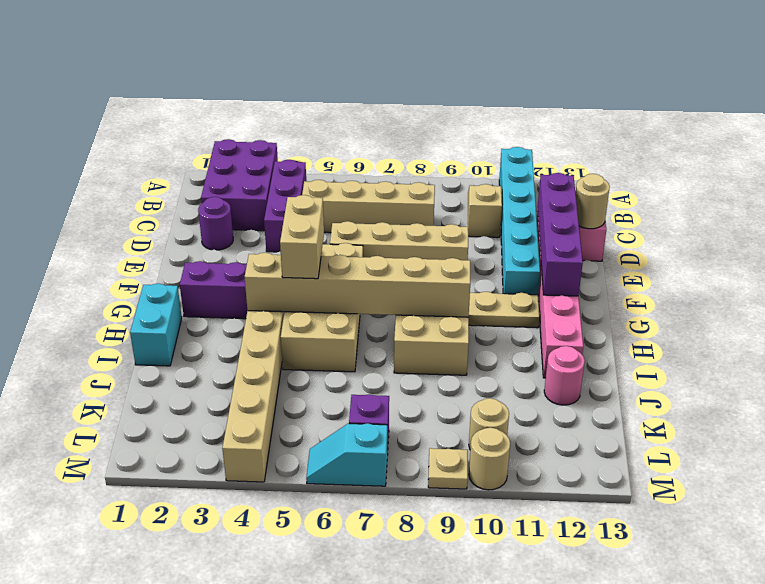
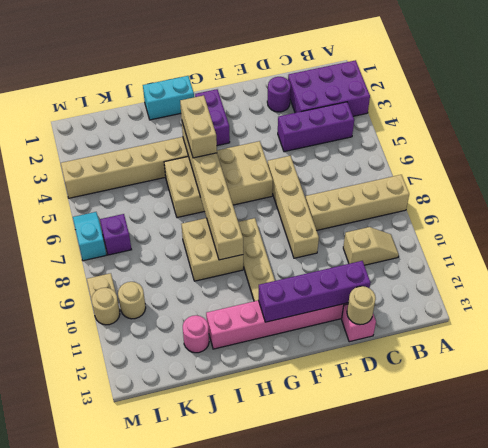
cyan brick A11:F11 level 1 -> none
tan brick C5:C8 level 1 -> tan brick A8:D8 level 1
tan brick G5:H5 level 3 -> tan brick H4:H5 level 3

